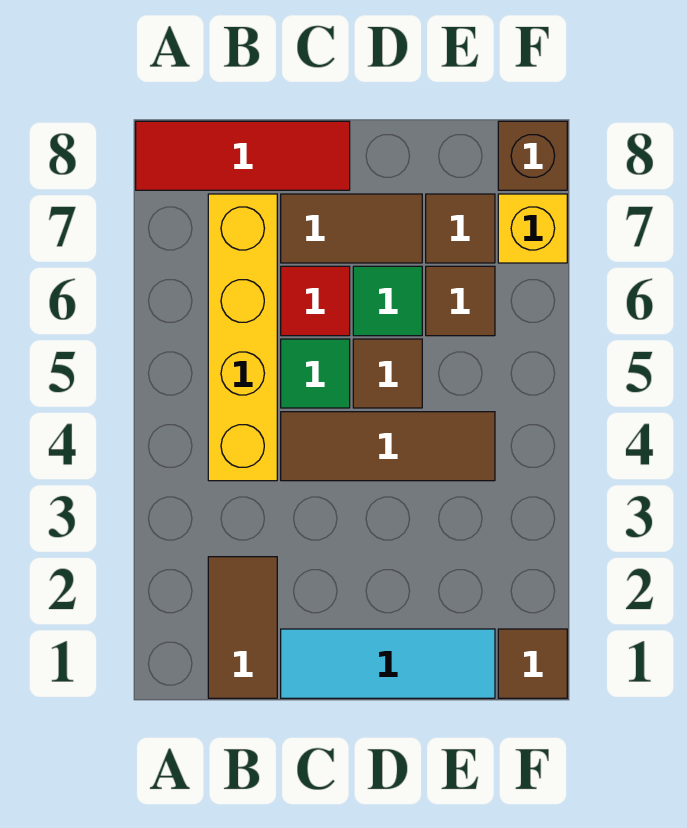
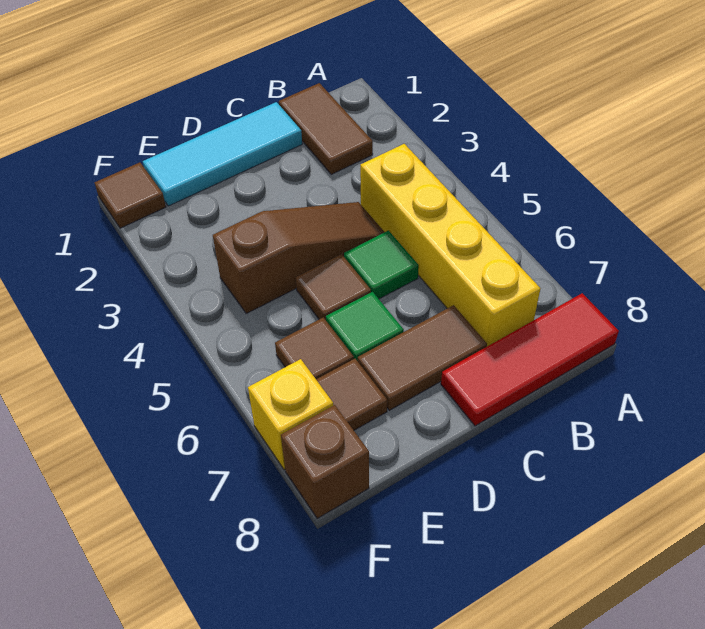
brown tile C4:E4 level 1 -> brown slope C4:E4 level 1 top E
red tile C6 level 1 -> none

